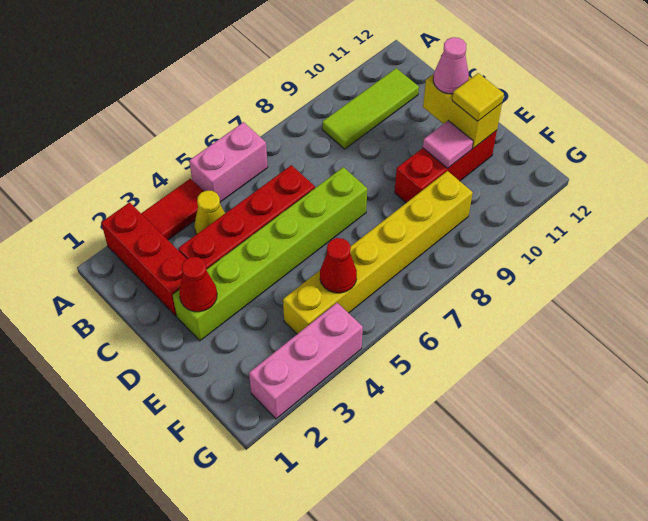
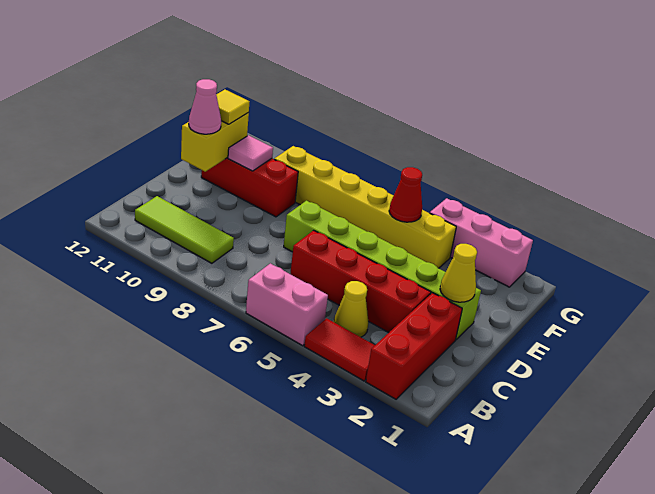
red cone D2 level 2 -> yellow cone D2 level 2

